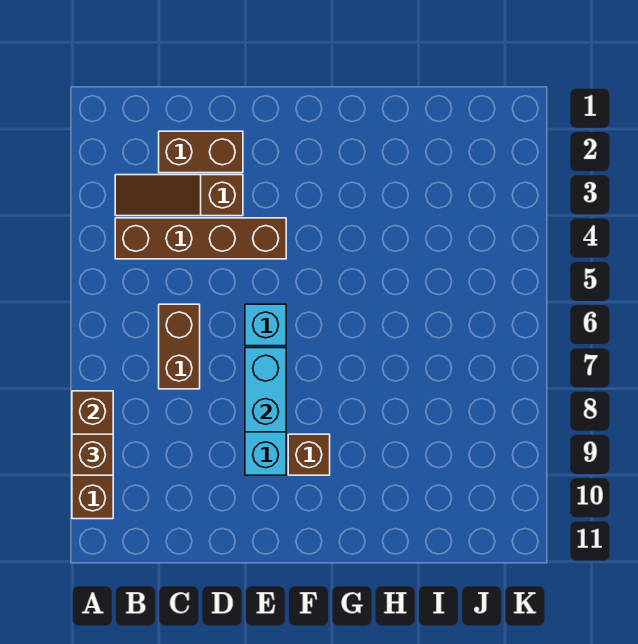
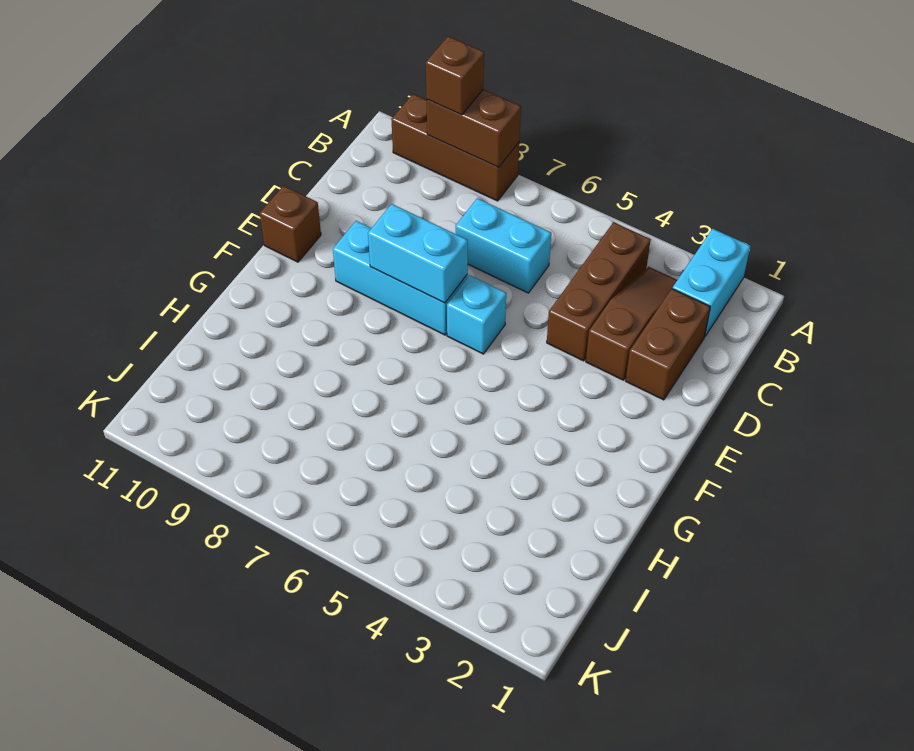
none -> cyan brick A2:B2 level 1
brown brick B4:E4 level 1 -> brown brick B4:D4 level 1
brown brick C6:C7 level 1 -> cyan brick C6:C7 level 1
brown brick F9 level 1 -> brown brick E11 level 1

